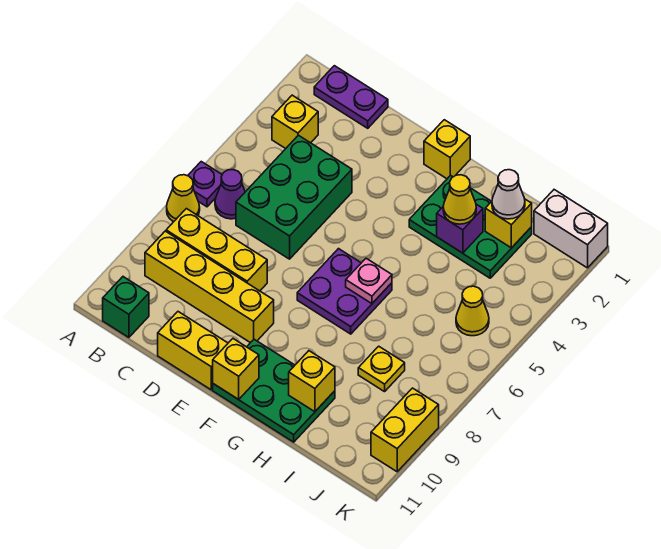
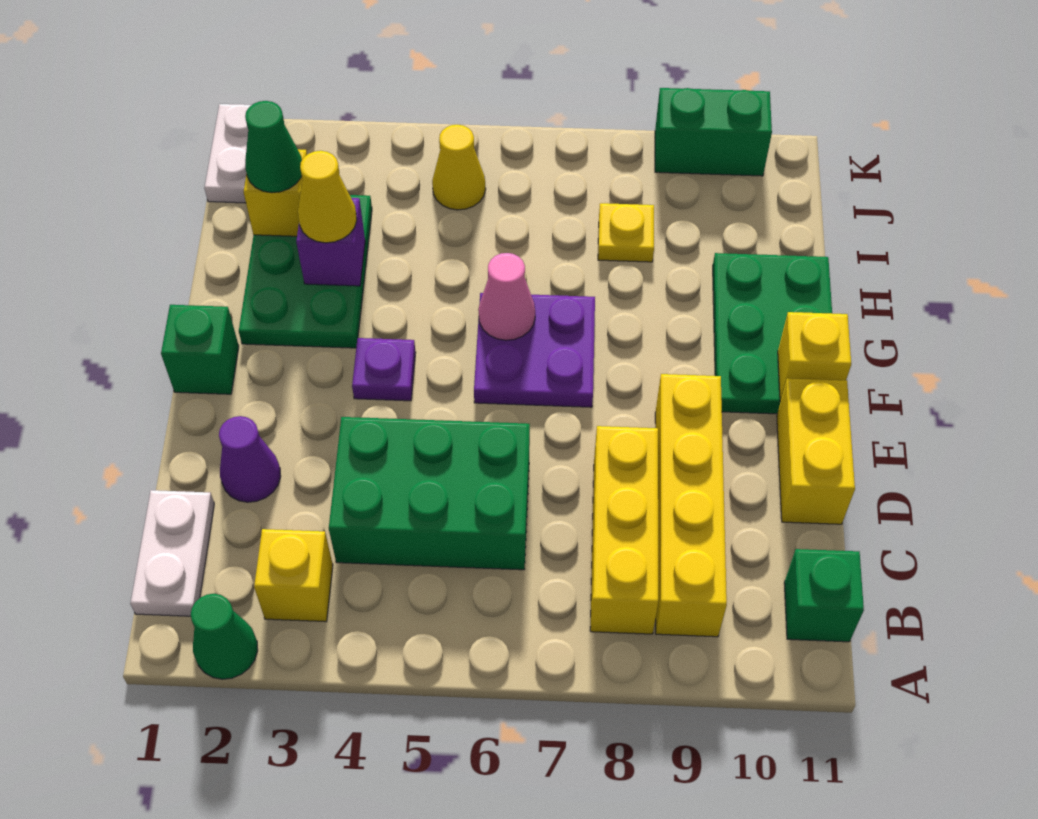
none -> green cone A2 level 1
purple plate A6 level 1 -> purple plate F4 level 1
yellow cone A7 level 1 -> none
purple plate B1:C1 level 1 -> white plate B1:C1 level 1
purple cone B6 level 1 -> purple cone D2 level 1
yellow brick F1 level 1 -> green brick F1 level 1
pink plate G6 level 2 -> pink cone G6 level 2
yellow brick H10 level 2 -> none
white cone I2 level 3 -> green cone I2 level 3
white brick J1:K1 level 1 -> white plate J1:K1 level 1
yellow brick K9:K10 level 1 -> green brick K9:K10 level 1

